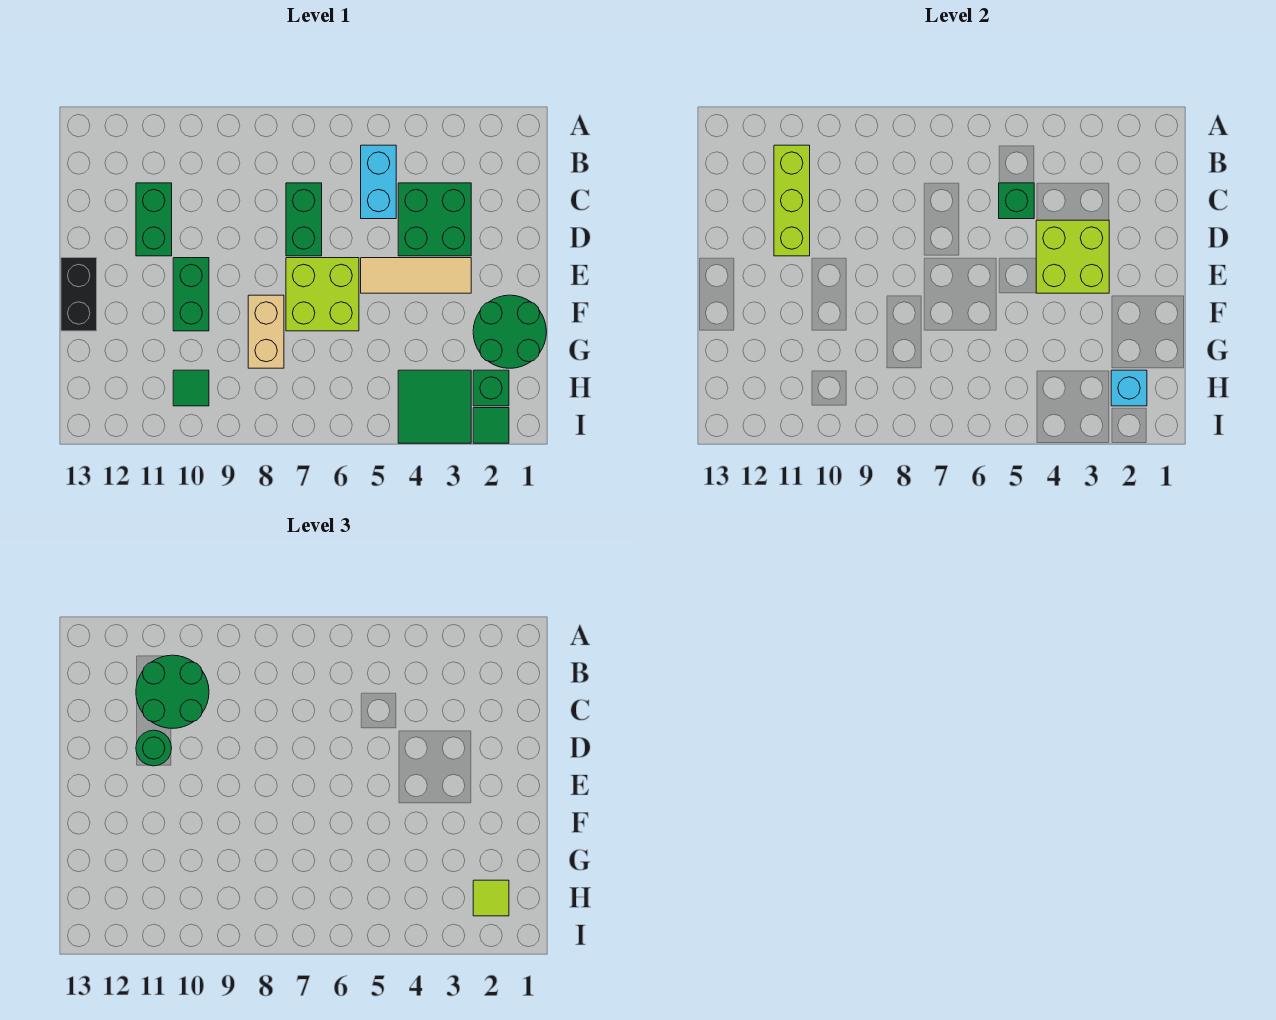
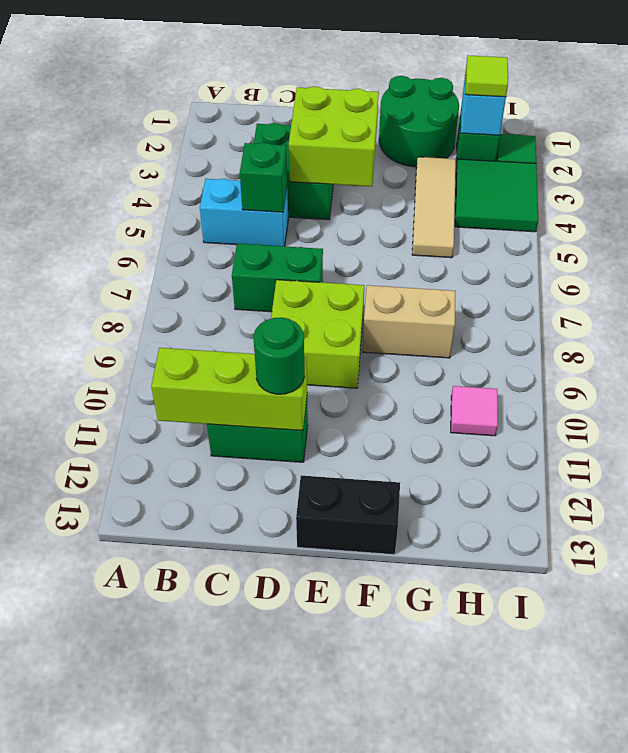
green round brick B10:C11 level 3 -> none
tan tile E3:E5 level 1 -> tan tile G3:G5 level 1
lime brick E6:F7 level 1 -> lime brick D8:E9 level 1
green brick E10:F10 level 1 -> none
green tile H10 level 1 -> pink tile H10 level 1

